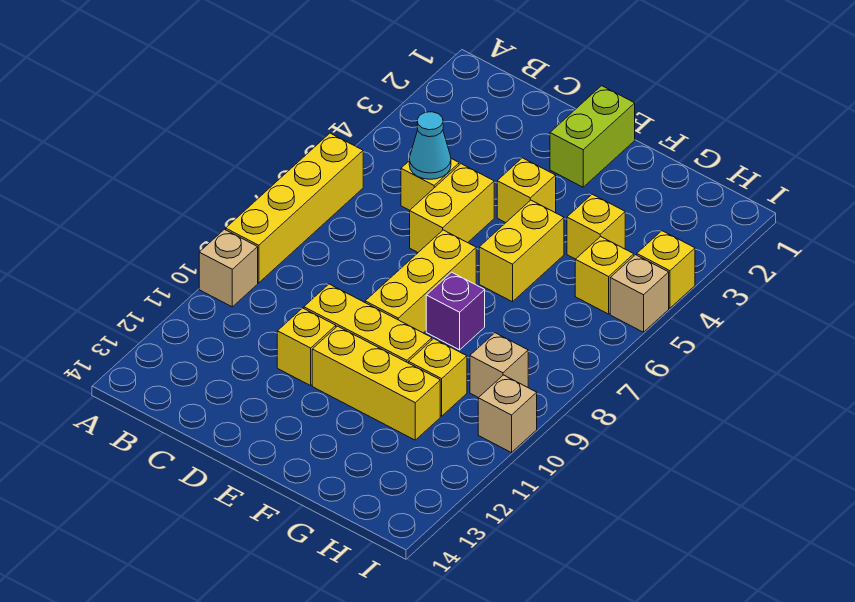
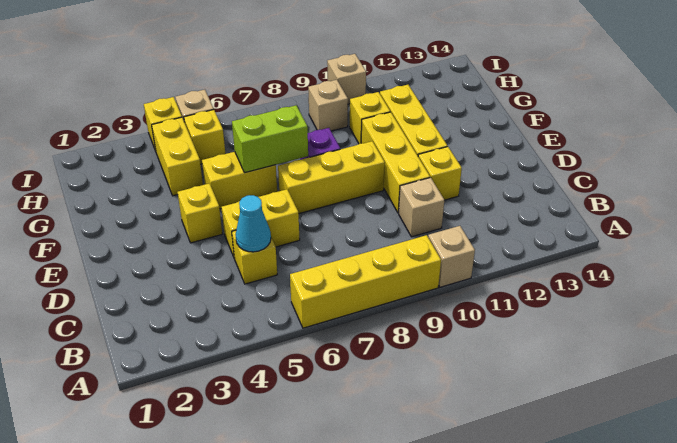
none -> tan brick C10 level 1
lime brick E1:E2 level 1 -> lime brick F6:F7 level 2
yellow brick G4 level 1 -> yellow brick G4:H4 level 1

